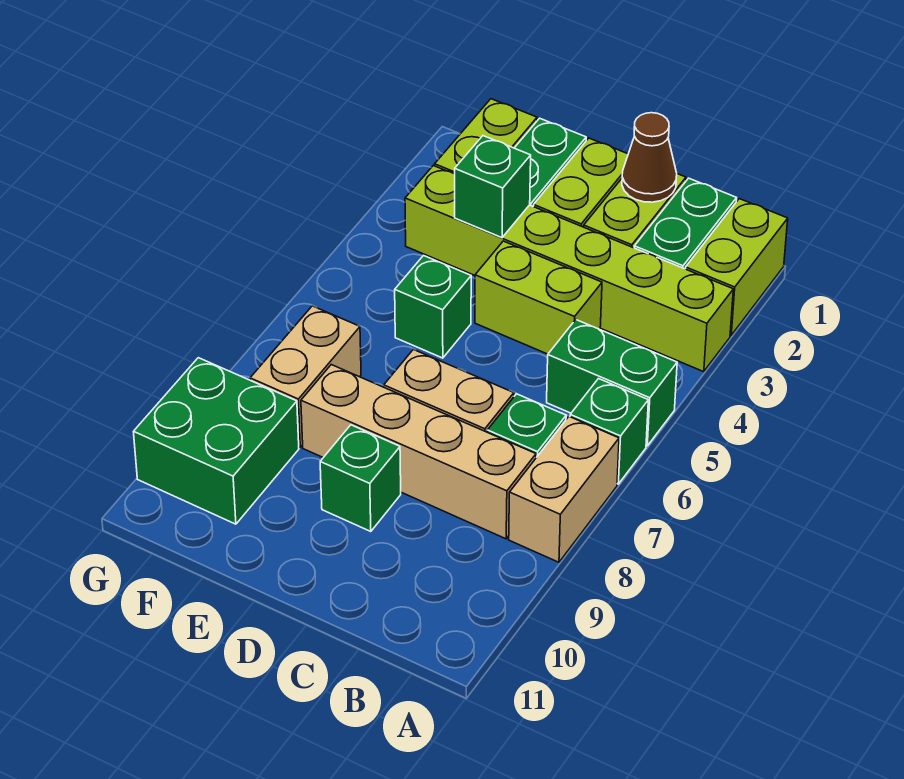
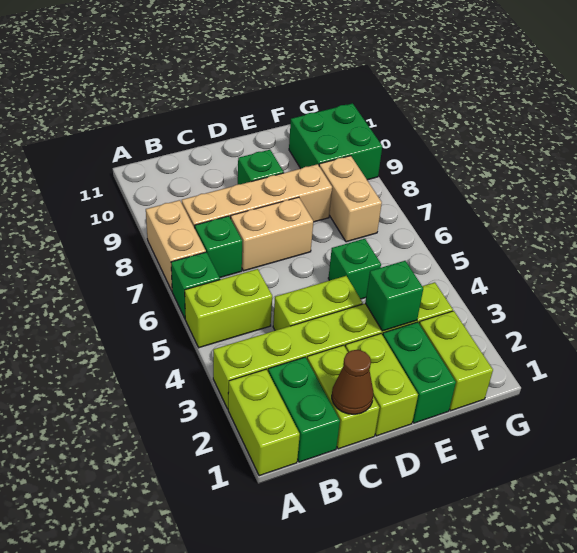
green brick A5:B5 level 1 -> lime brick A5:B5 level 1

